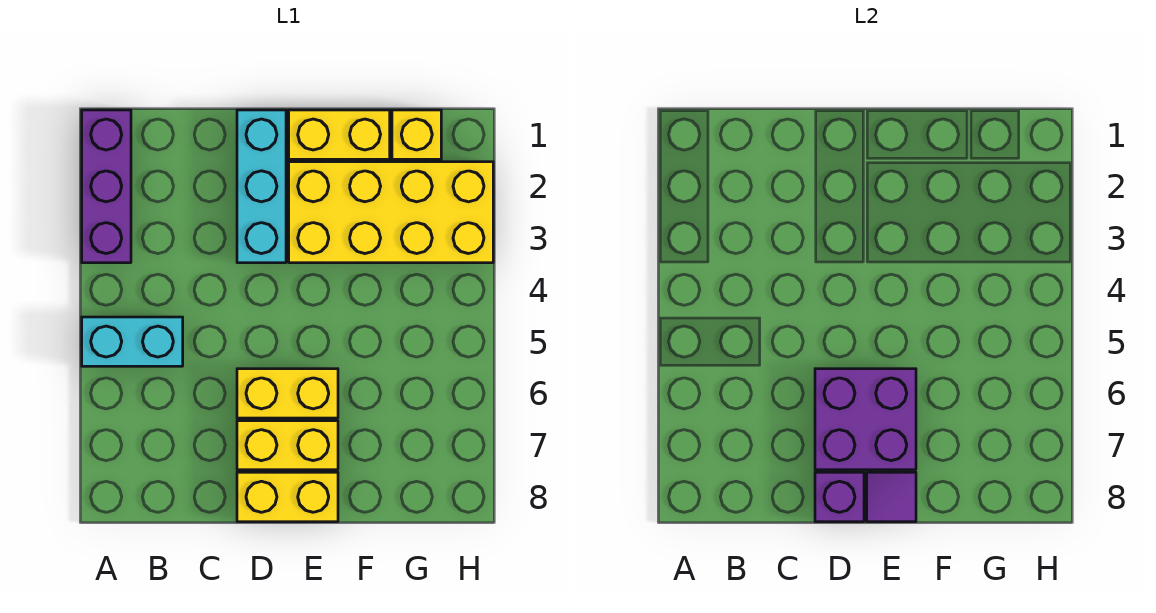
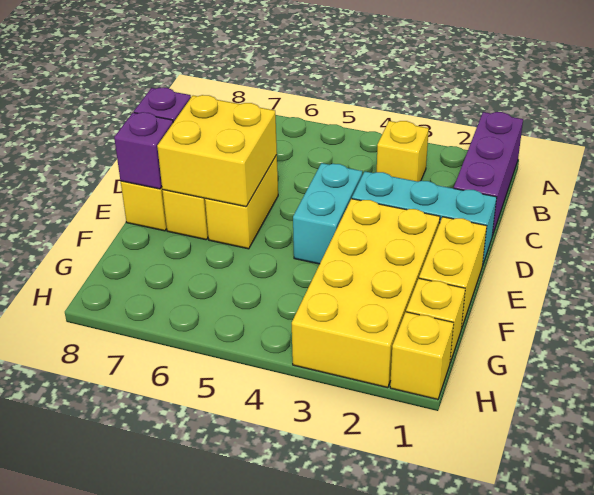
purple brick A1:A3 level 1 -> purple brick A1:C1 level 1
cyan brick A5:B5 level 1 -> cyan brick D4:E4 level 1
none -> yellow brick B3 level 1
purple brick D6:E7 level 2 -> yellow brick D6:E7 level 2
purple tile E8 level 2 -> purple brick E8 level 2
none -> yellow brick H1 level 1

